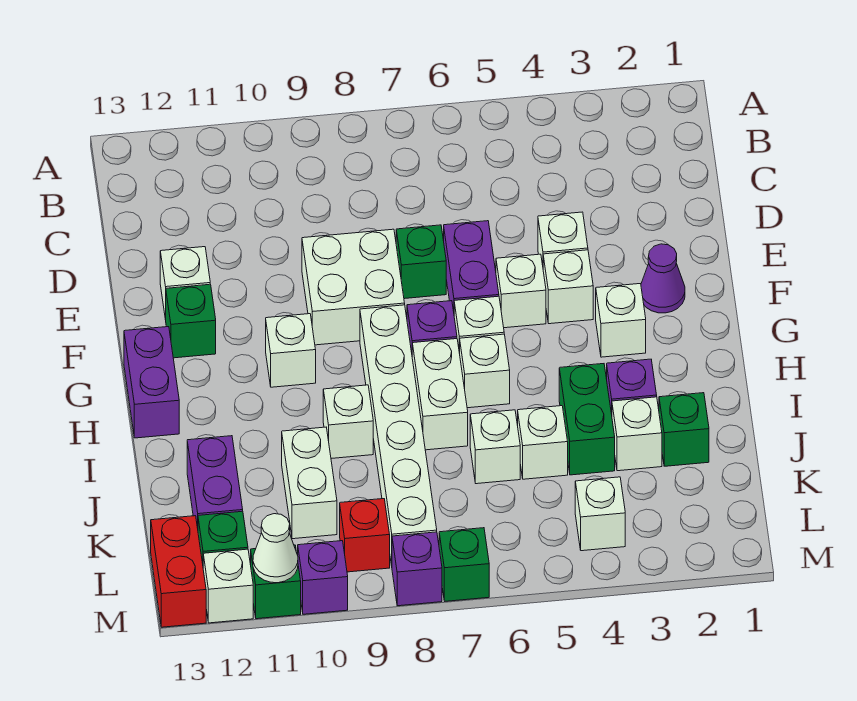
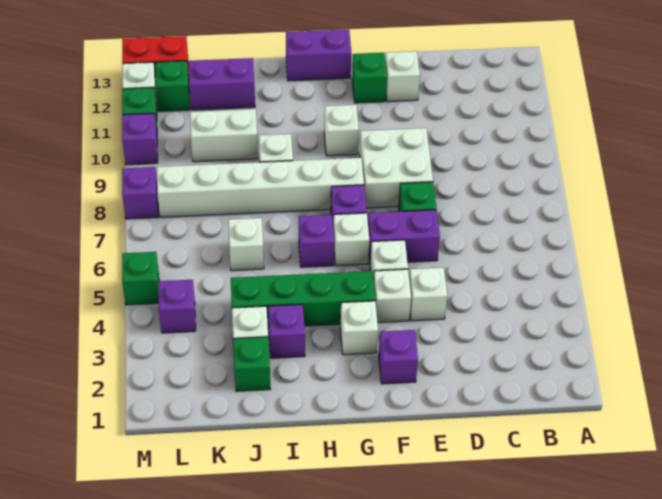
purple cone F2 level 1 -> purple brick F2 level 1
white brick H6 level 1 -> purple brick H6 level 1
white brick H7:I7 level 1 -> none
green brick I4:J4 level 1 -> green brick G4:J4 level 1
white brick J5 level 1 -> none
white brick L4 level 1 -> purple brick L4 level 1
red brick L9 level 1 -> none
green brick M7 level 1 -> green brick M5 level 1
white cone M11 level 2 -> none

